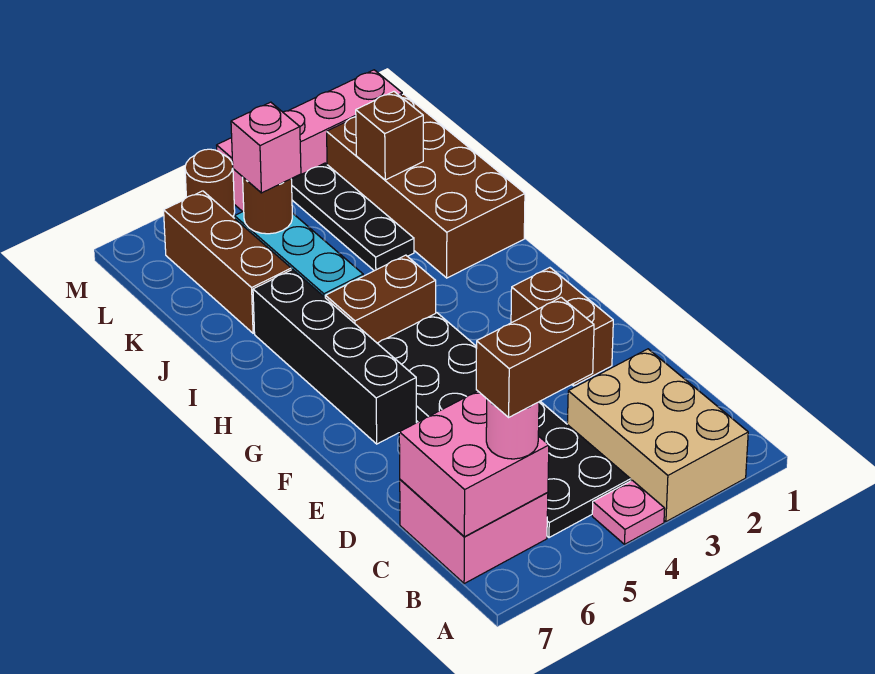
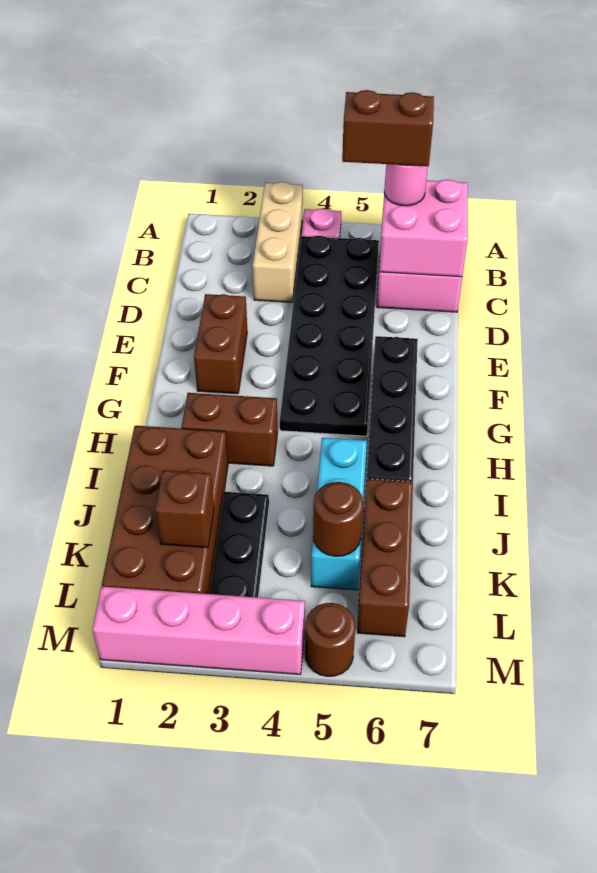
tan brick A2:C3 level 1 -> tan brick A3:C3 level 1
brown brick H4:H5 level 1 -> brown brick H2:H3 level 1
pink brick K5 level 3 -> none

